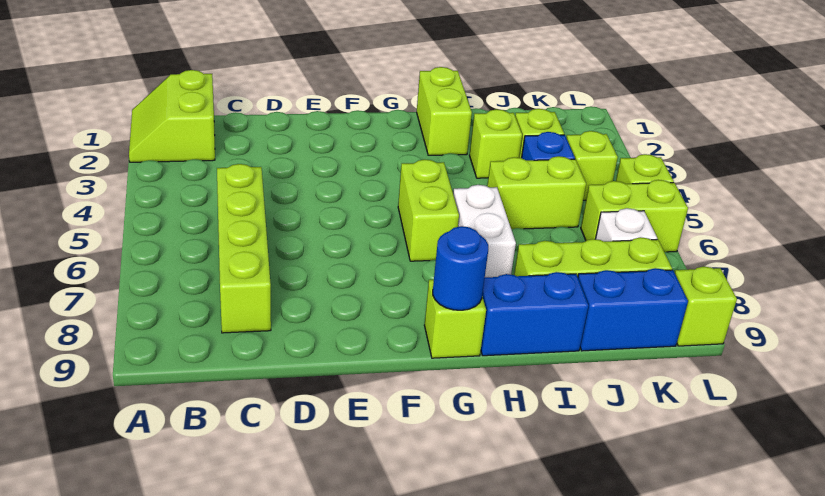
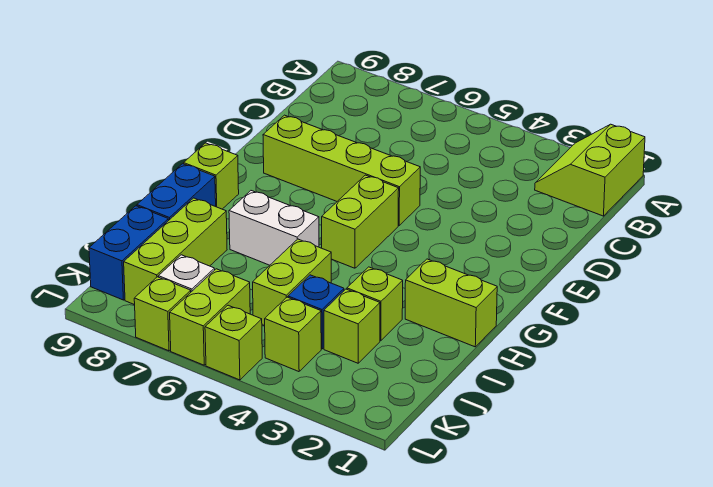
lime slope A1:B2 level 1 top B -> lime slope A1:B2 level 1 top 1
lime brick C5:C8 level 1 -> lime brick E5:E8 level 1
lime brick G5:G6 level 1 -> lime brick F5:G5 level 1
blue round brick G9 level 2 -> none
lime brick L9 level 1 -> lime brick L7 level 1

